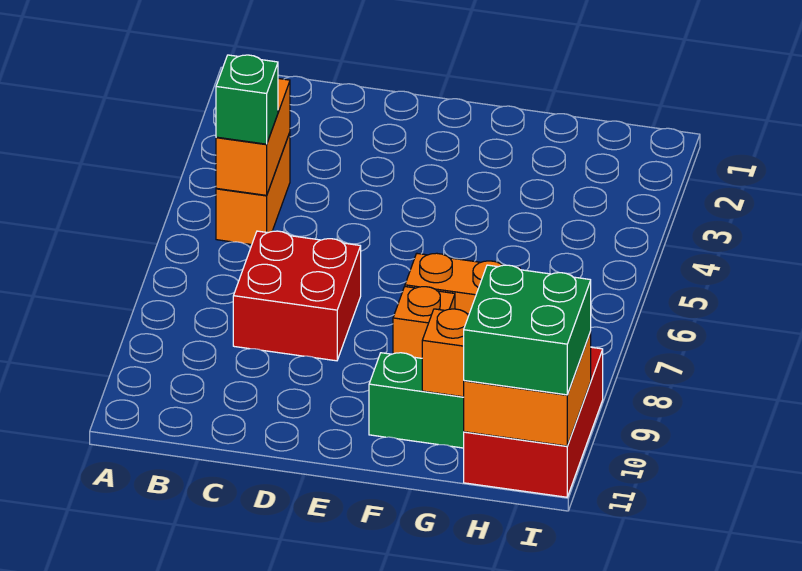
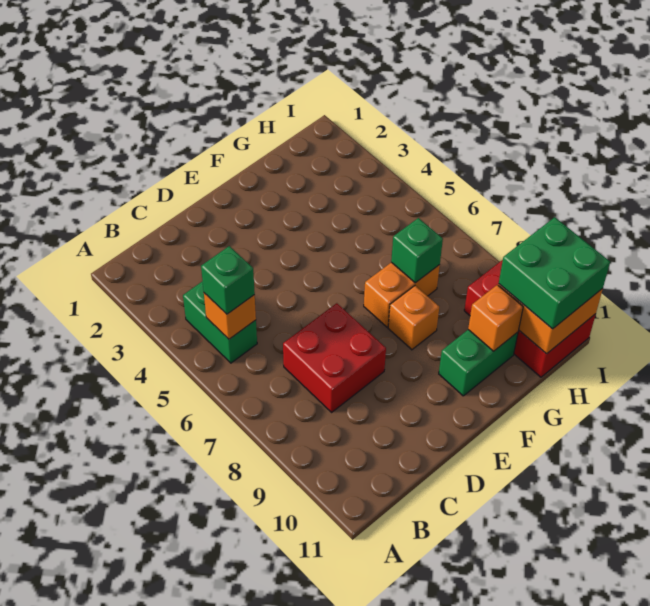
orange brick B4:B5 level 1 -> green brick B4:B5 level 1
orange brick B4:B5 level 2 -> orange brick B5 level 2
none -> green brick G7 level 2

